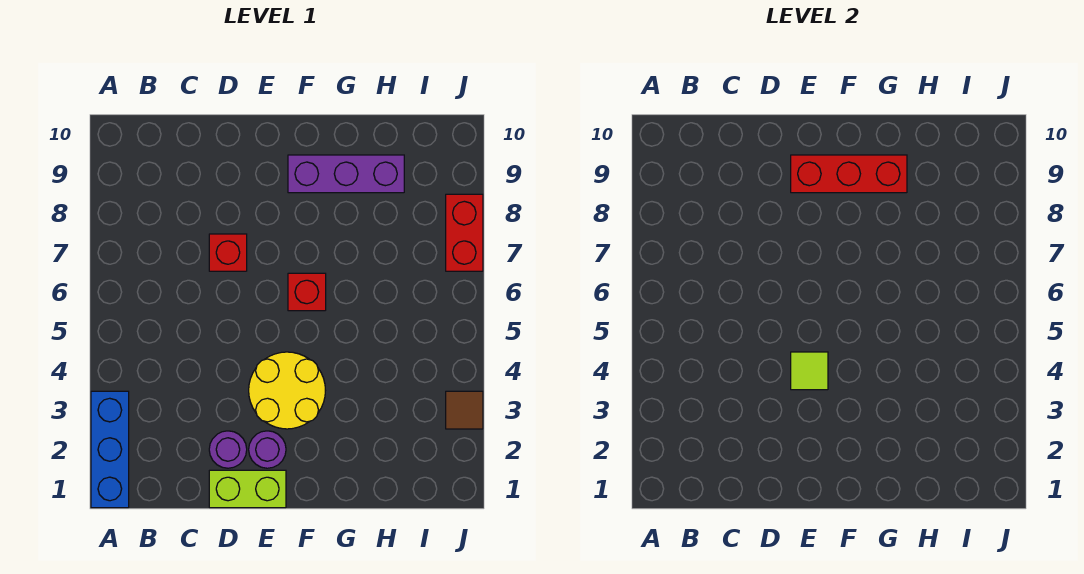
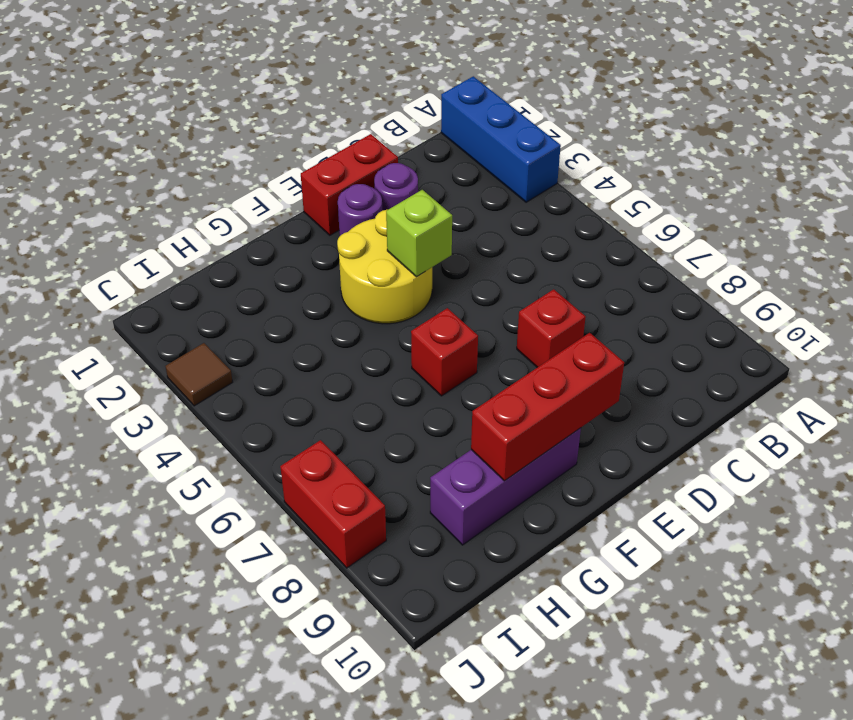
lime brick D1:E1 level 1 -> red brick D1:E1 level 1
lime tile E4 level 2 -> lime brick E4 level 2

